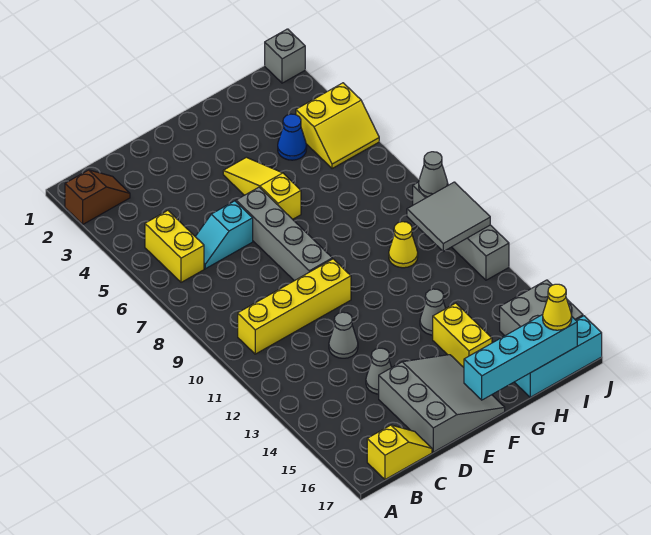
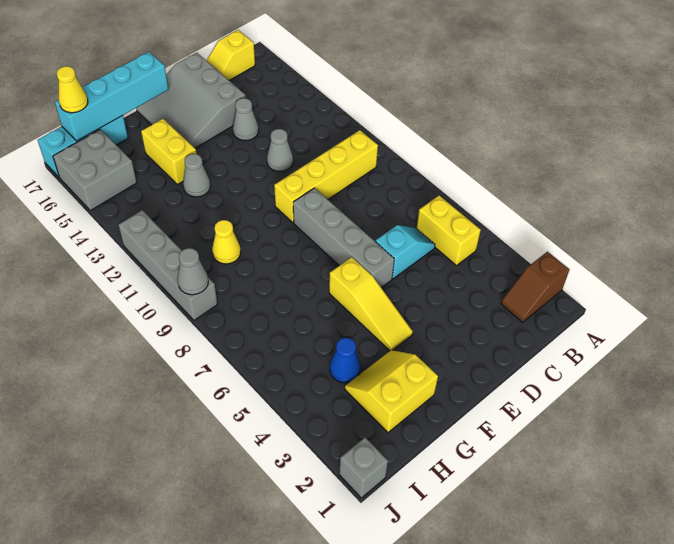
yellow slope I4:J5 level 1 top 4 -> yellow slope G2:H3 level 1 top 2
grey tile I10:J11 level 2 -> none

